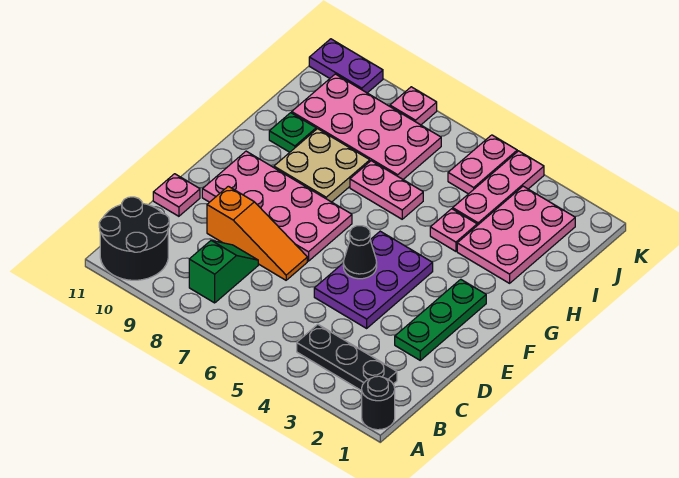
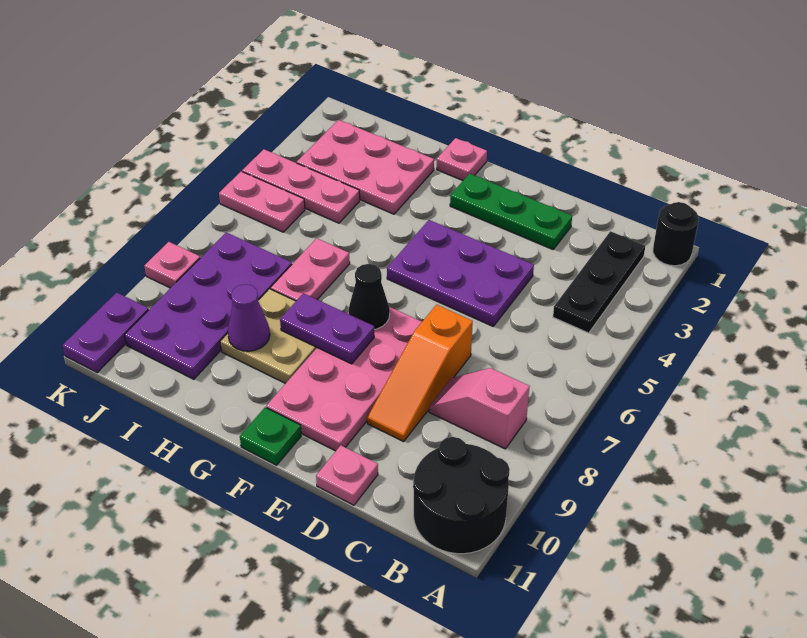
green slope B8:C8 level 1 top B -> pink slope B8:C8 level 1 top B
orange slope D7:D9 level 1 top 9 -> orange slope D7:D9 level 1 top 7
black cone E5 level 2 -> black cone F7 level 2
none -> purple plate F8:G8 level 2
pink plate H4 level 1 -> pink plate G1 level 1
none -> purple cone H9 level 2
green plate H10 level 1 -> green plate F11 level 1
pink plate I7:J10 level 1 -> purple plate I7:J10 level 1

